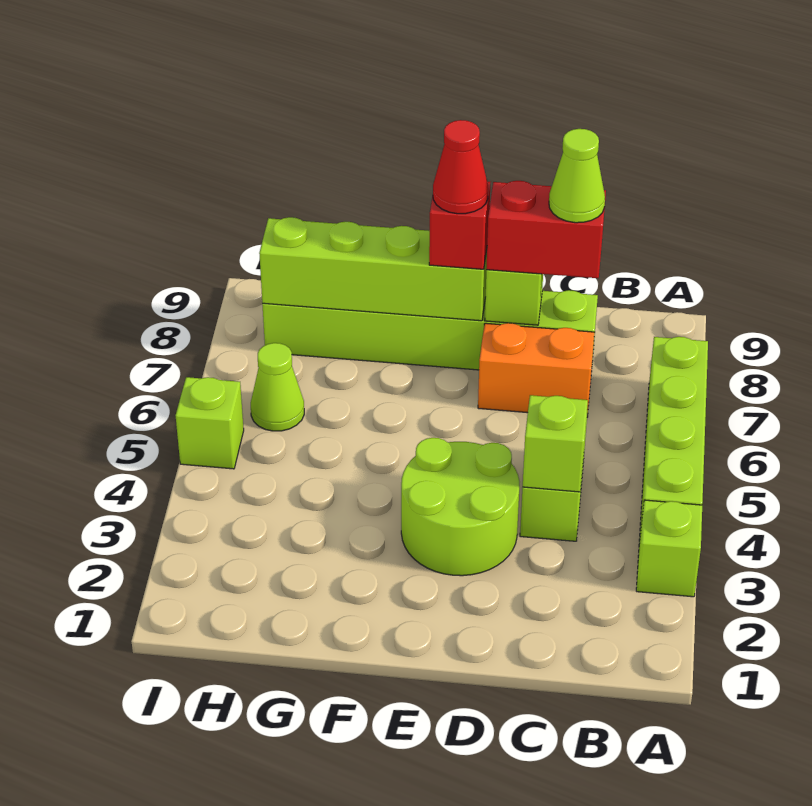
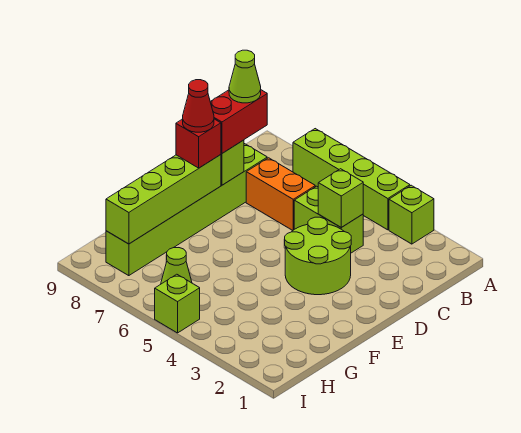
orange brick C7:D7 level 1 -> orange brick C6:C7 level 1

